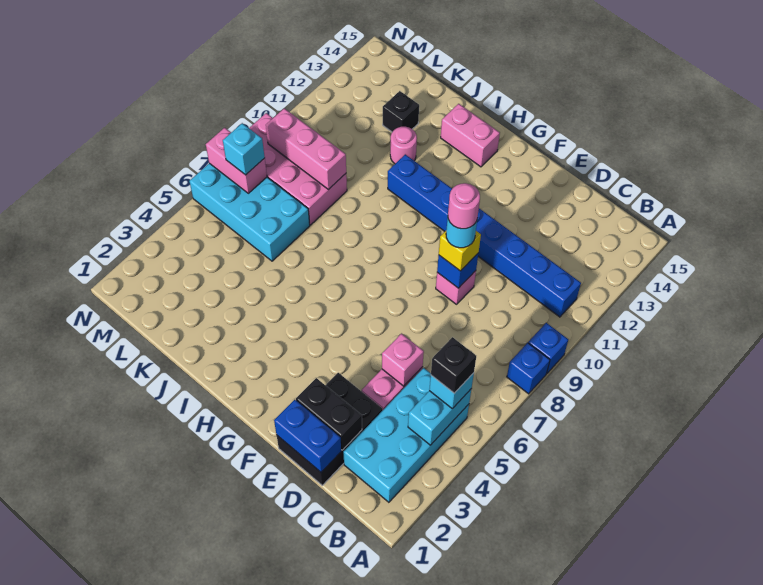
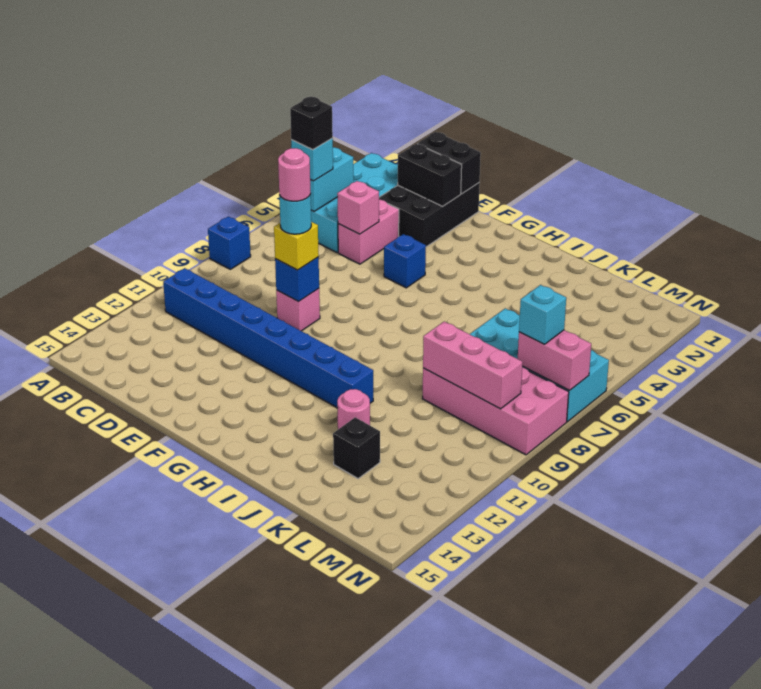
blue brick A9 level 1 -> blue brick F5 level 1
blue brick D1:E1 level 2 -> black brick D1:E1 level 2
pink brick H14:I14 level 1 -> none

